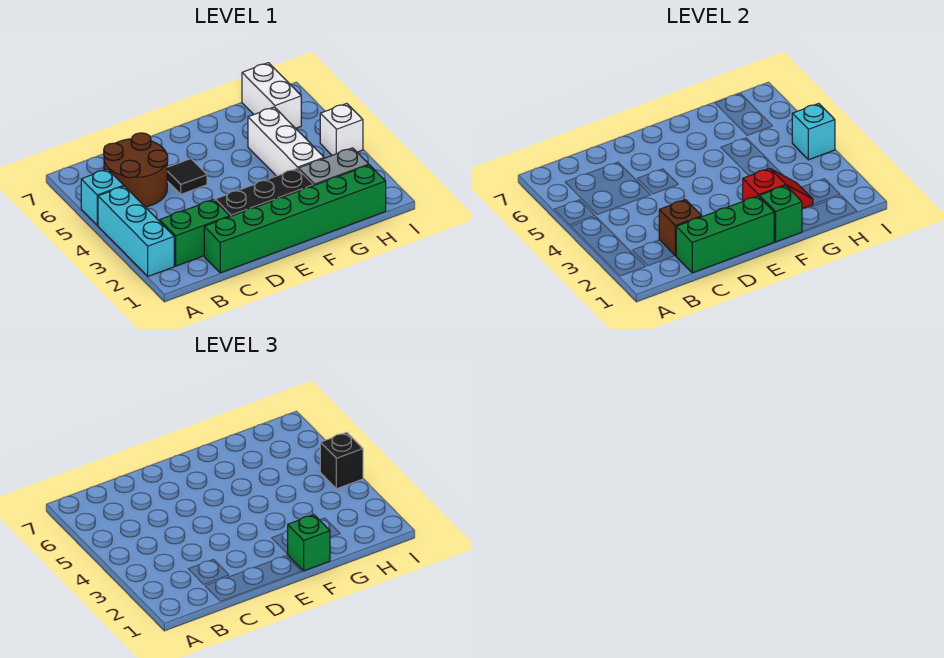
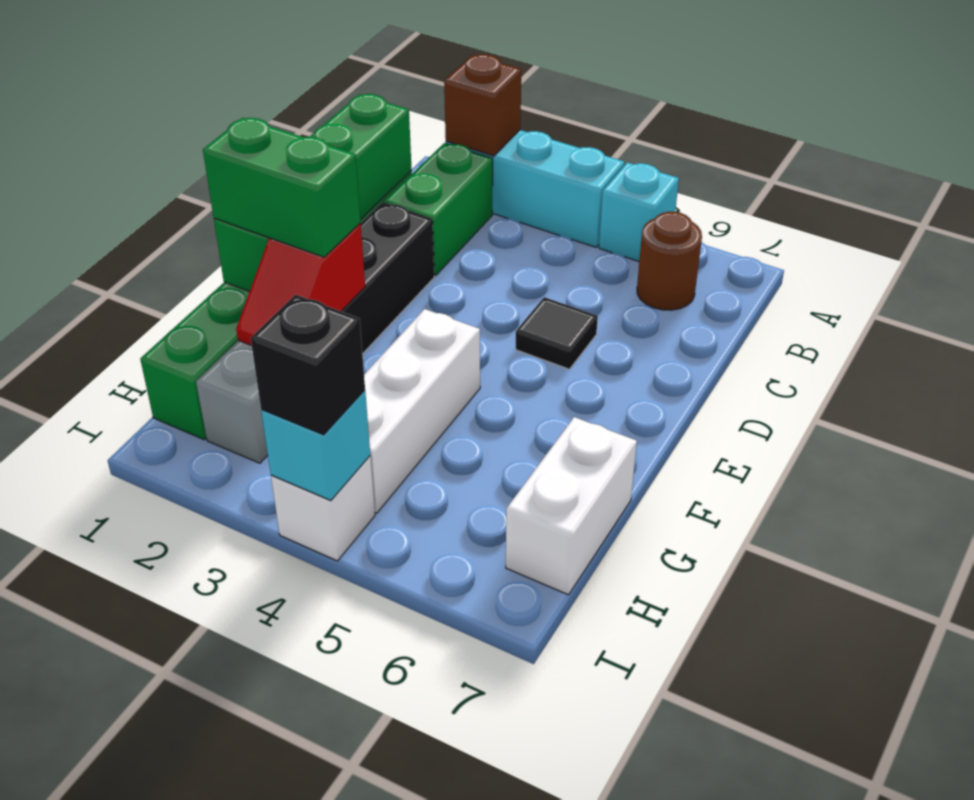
brown round brick B5:C6 level 1 -> brown round brick B6 level 1
brown brick C2 level 2 -> brown brick A2 level 2
green brick F1 level 3 -> green brick F1:F2 level 3
white brick G3:G5 level 1 -> white brick F4:H4 level 1
white brick H6:H7 level 1 -> white brick G7:H7 level 1

